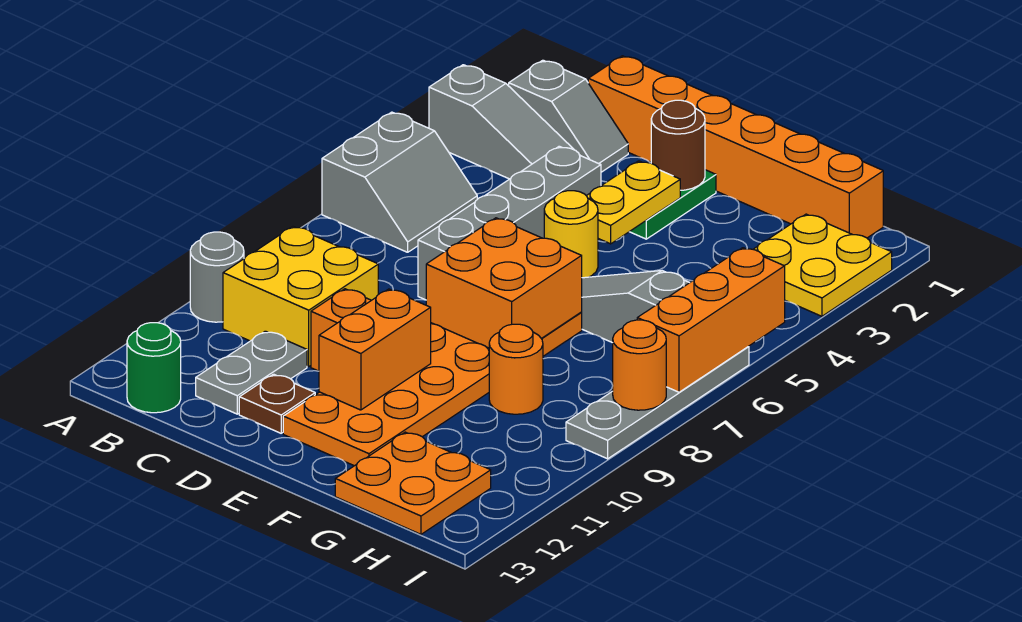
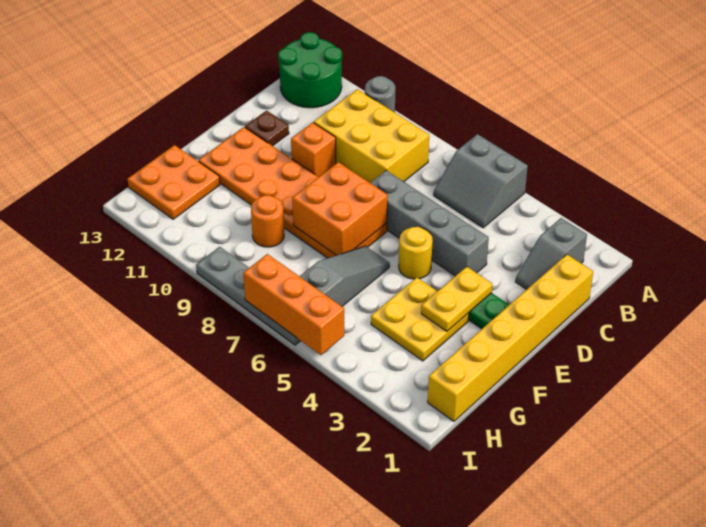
grey slope A3:C3 level 1 top A -> none
yellow brick B9:C10 level 1 -> yellow brick B8:C10 level 1
green round brick B13 level 1 -> green round brick A12:B13 level 1
orange brick C1:H1 level 1 -> yellow brick C1:H1 level 1
grey plate C11:C12 level 1 -> none
brown round brick E2 level 2 -> none
yellow plate E3:E4 level 2 -> yellow plate E3:F3 level 2
orange brick E10:E11 level 2 -> none
yellow plate H2:I3 level 1 -> yellow plate F3:G4 level 1
orange round brick I8 level 2 -> none

